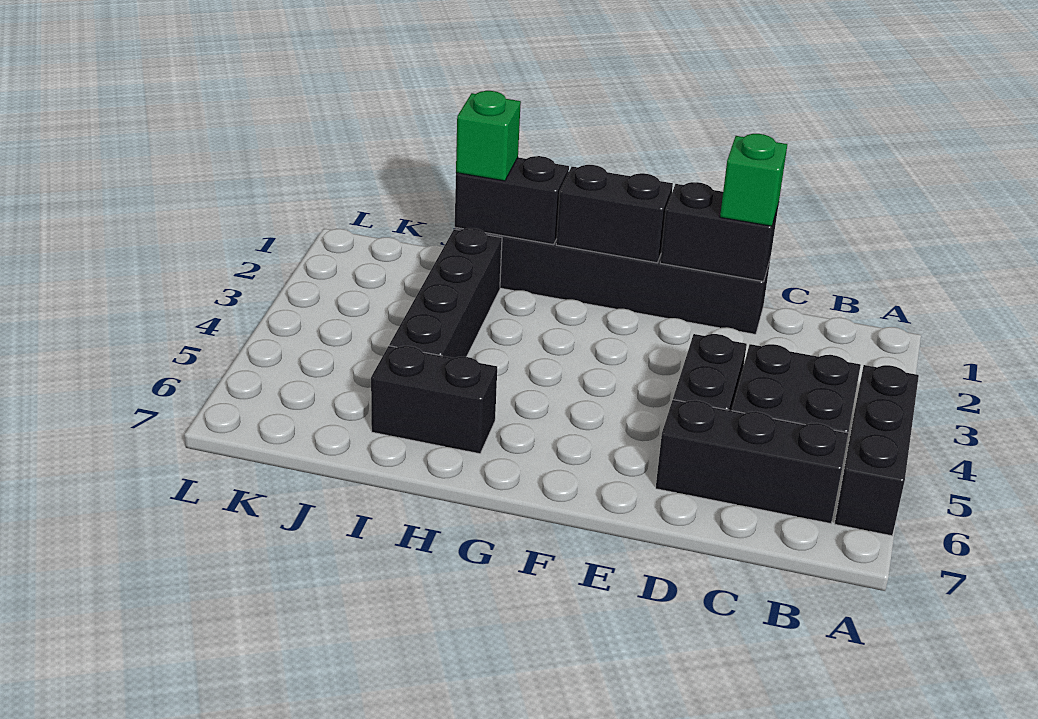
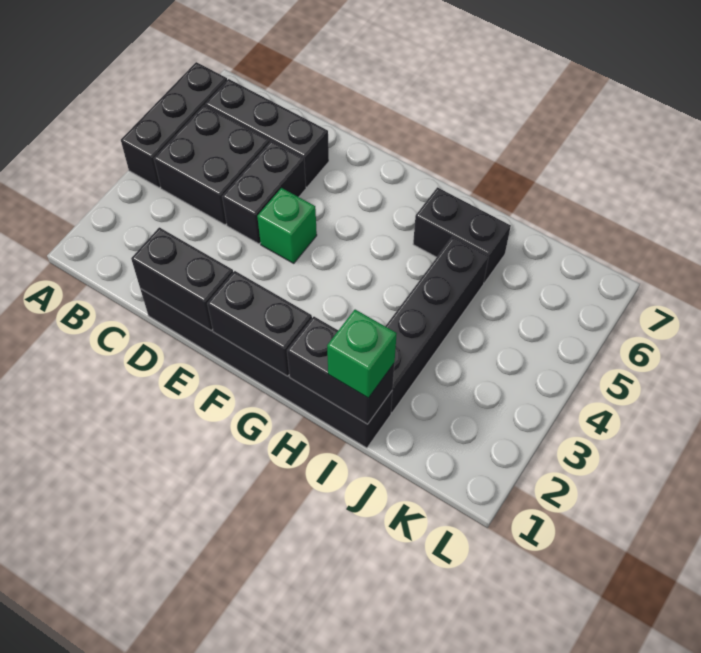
green brick D1 level 3 -> green brick E4 level 1

